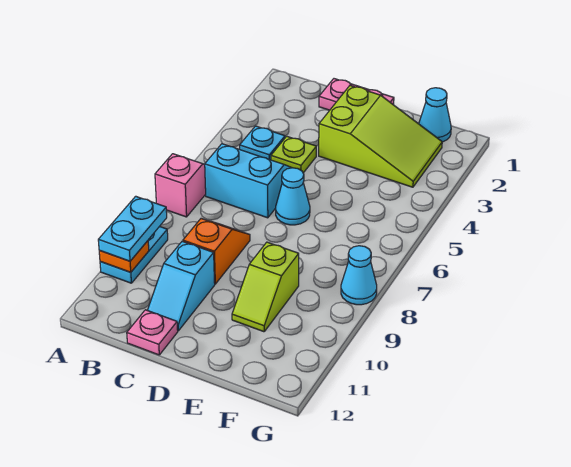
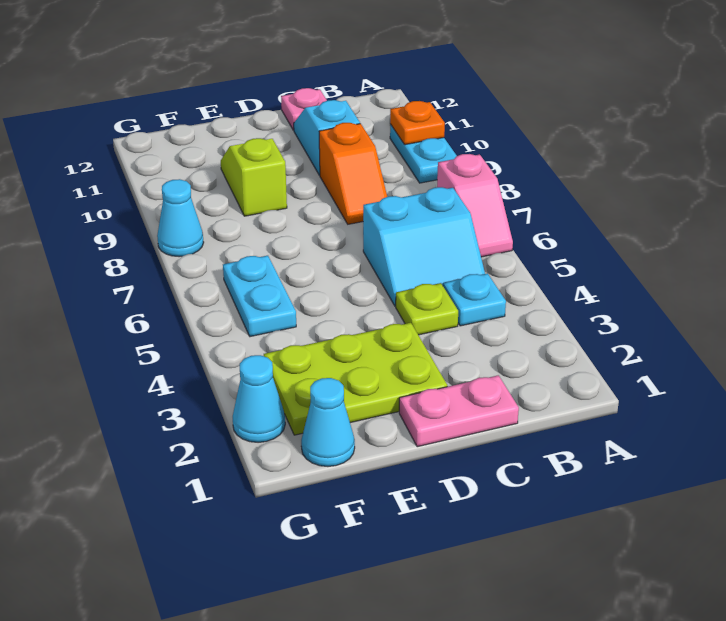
cyan plate A9:A10 level 3 -> cyan plate F5:F6 level 1
lime slope D2:F3 level 1 top D -> lime plate D2:F3 level 1
cyan cone D6 level 1 -> cyan cone G2 level 1

